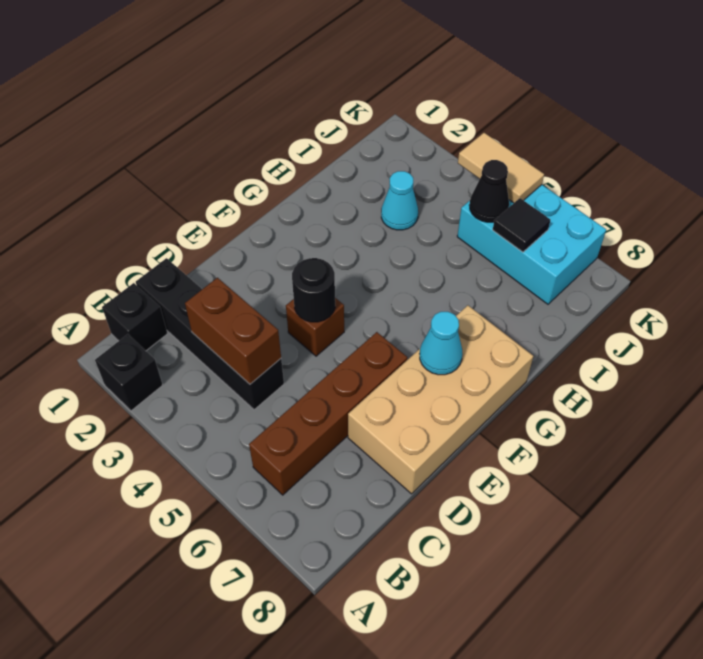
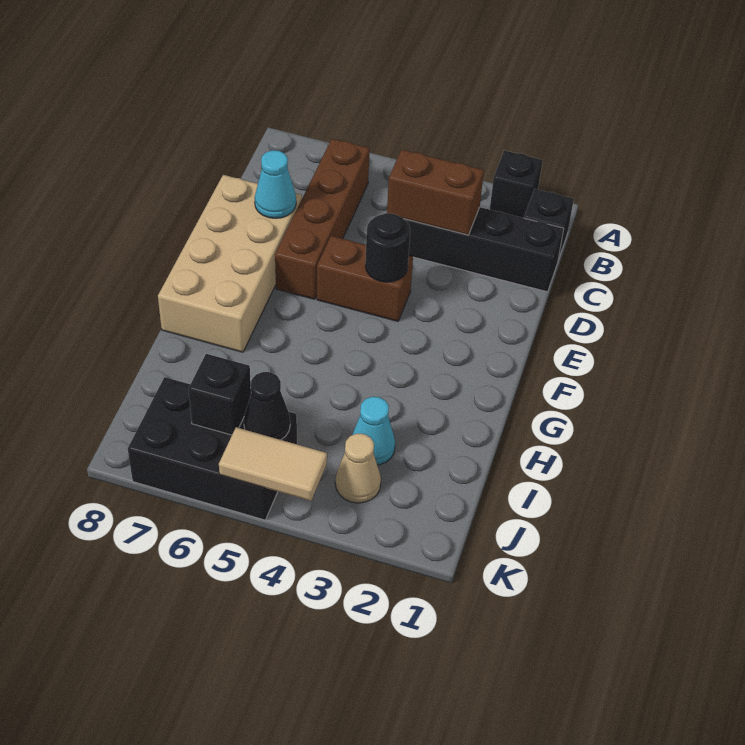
brown brick E4 level 1 -> brown brick E4:E5 level 1
cyan cone F7 level 2 -> cyan cone D7 level 2
none -> tan cone J3 level 1
cyan brick J5:K7 level 1 -> black brick J5:K7 level 1
black tile J6 level 2 -> black brick J6 level 2

